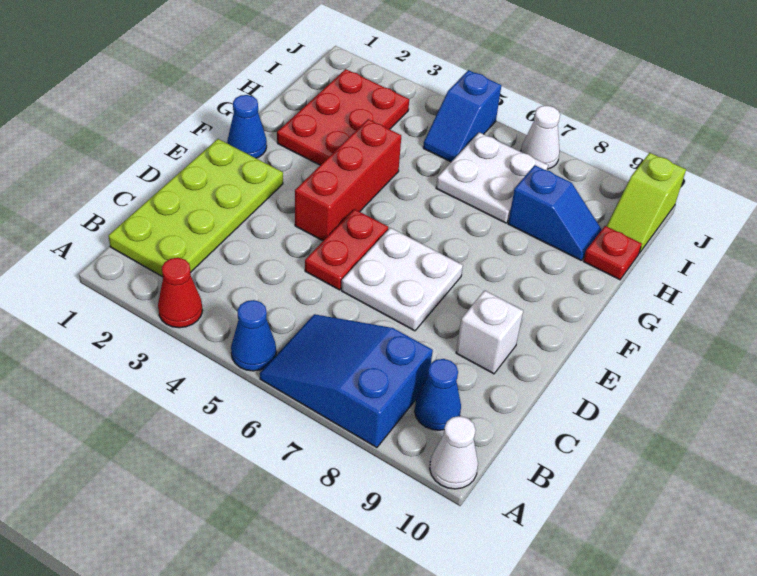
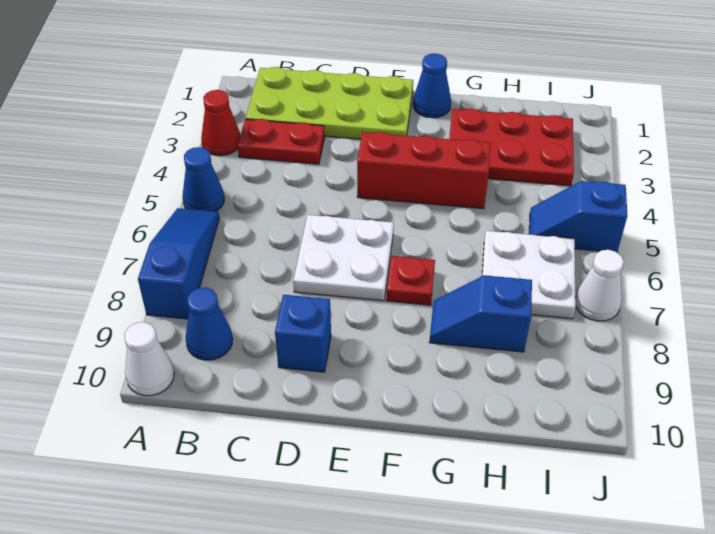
blue slope A6:B8 level 1 top 8 -> blue slope A6:A8 level 1 top 8
red plate D5:E5 level 1 -> red plate B3:C3 level 1
white brick D9 level 1 -> blue brick D9 level 1
blue slope H8:H9 level 1 top 8 -> blue slope G8:H8 level 1 top H
red plate H10 level 1 -> red plate F7 level 1
lime slope I10:J10 level 1 top J -> none

